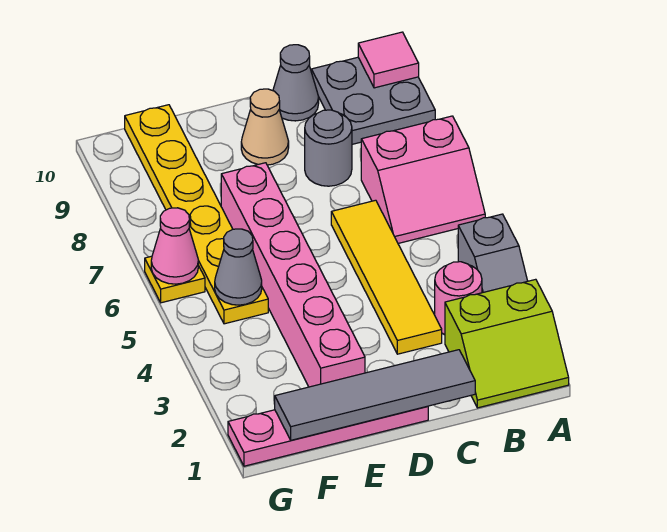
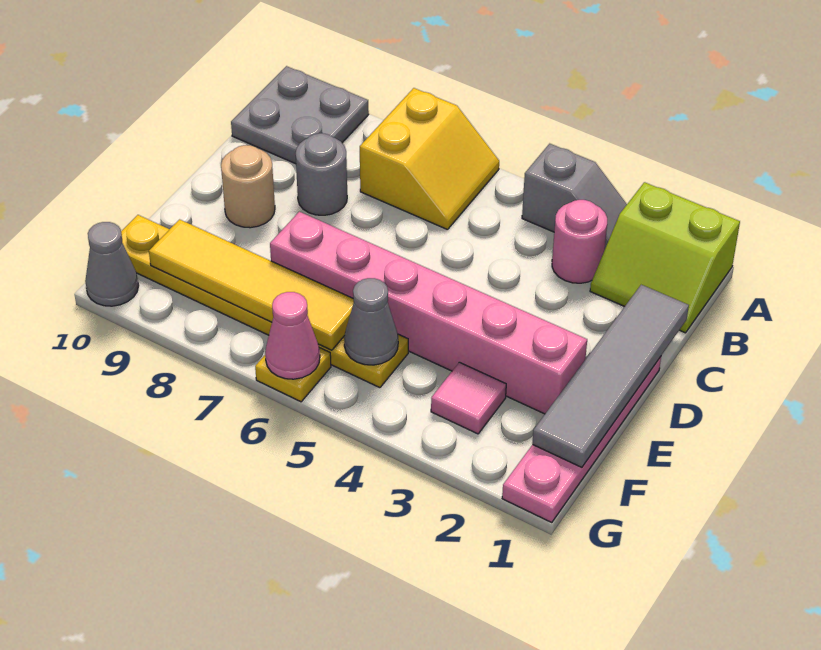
lime slope A1:B2 level 1 top 2 -> lime slope A1:B2 level 1 top A
pink slope A6:B7 level 1 top 7 -> yellow slope A6:B7 level 1 top 7
pink tile A10 level 2 -> pink tile F3 level 1
yellow tile C3:C6 level 1 -> yellow tile F6:F9 level 2
grey cone C10 level 1 -> grey cone G10 level 1
tan cone D9 level 1 -> tan round brick D9 level 1

